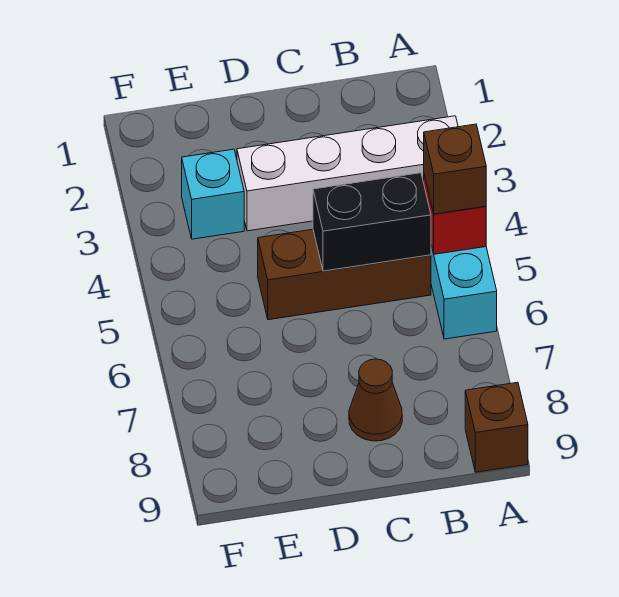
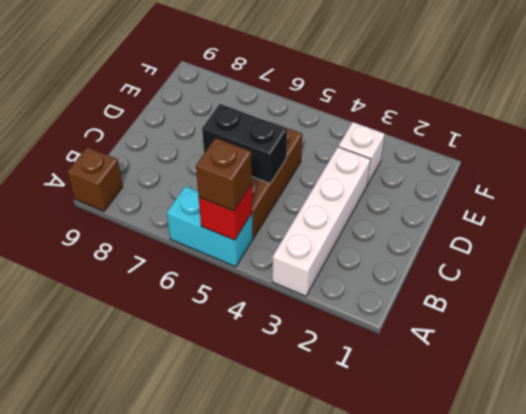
black brick B5:C5 level 2 -> black brick C5:C6 level 2
brown cone C8 level 1 -> none
cyan brick E3 level 1 -> white brick E3 level 1

